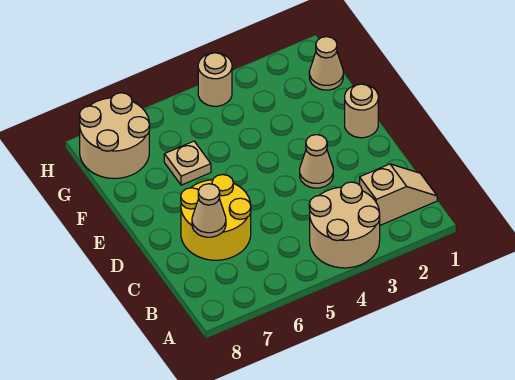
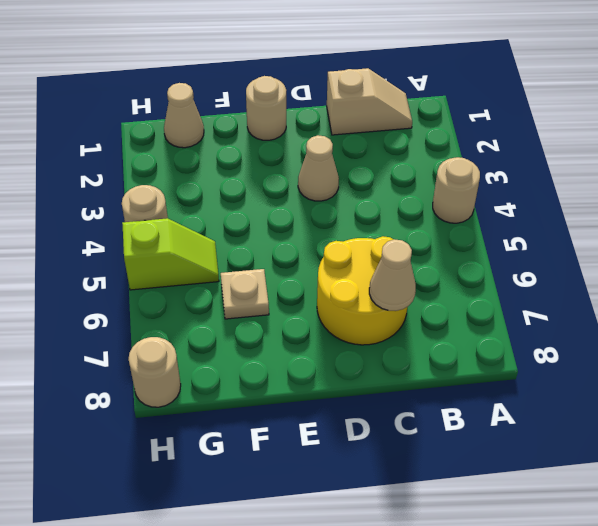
tan round brick A3:B4 level 1 -> tan round brick A4 level 1
tan slope B1:B2 level 1 top 2 -> tan slope B1:C1 level 1 top C
none -> lime slope G5:H5 level 1 top H
tan round brick G7:H8 level 1 -> tan round brick H8 level 1

